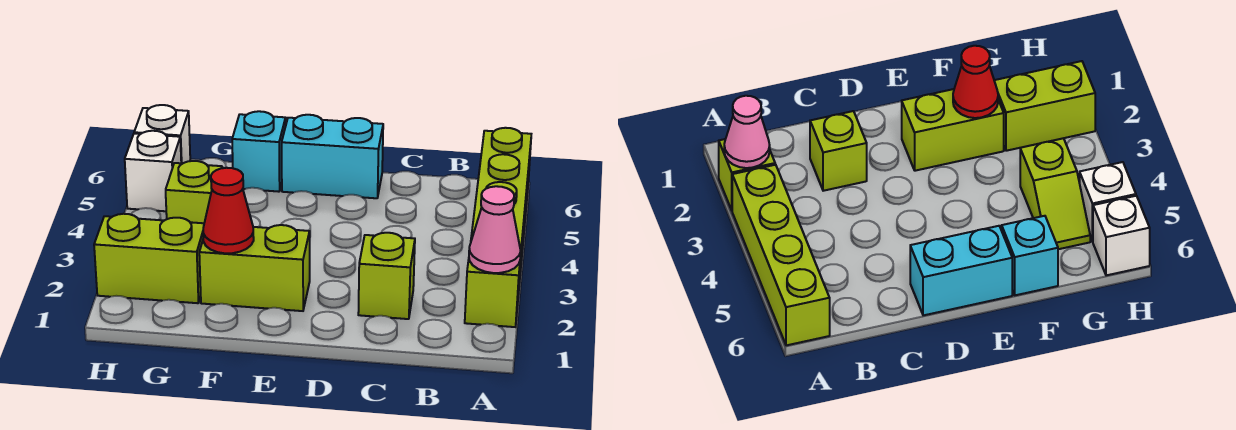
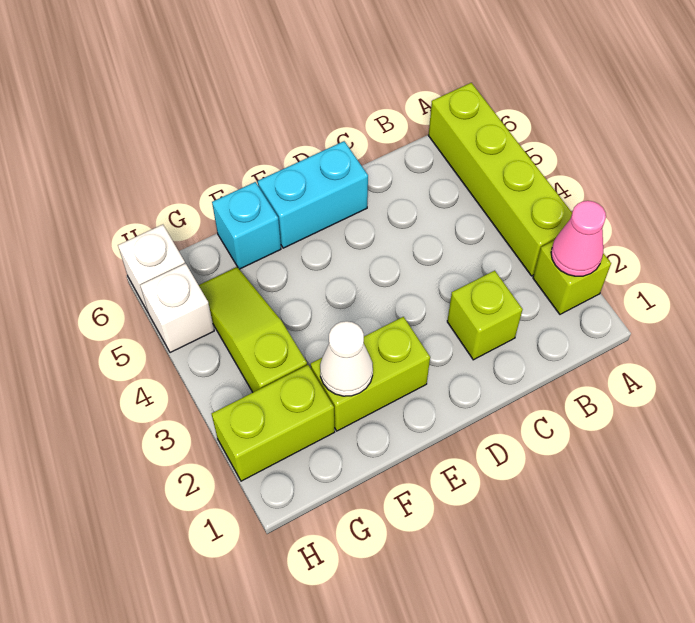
red cone F2 level 2 -> white cone F2 level 2
lime slope G4:G5 level 1 top 4 -> lime slope G3:G5 level 1 top 3

